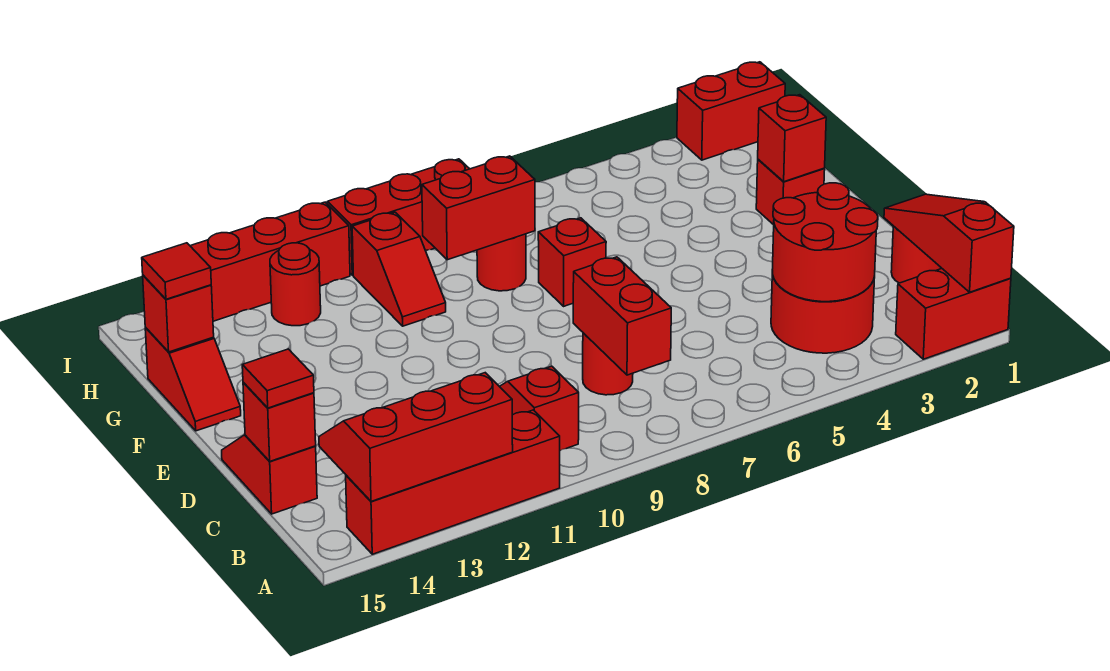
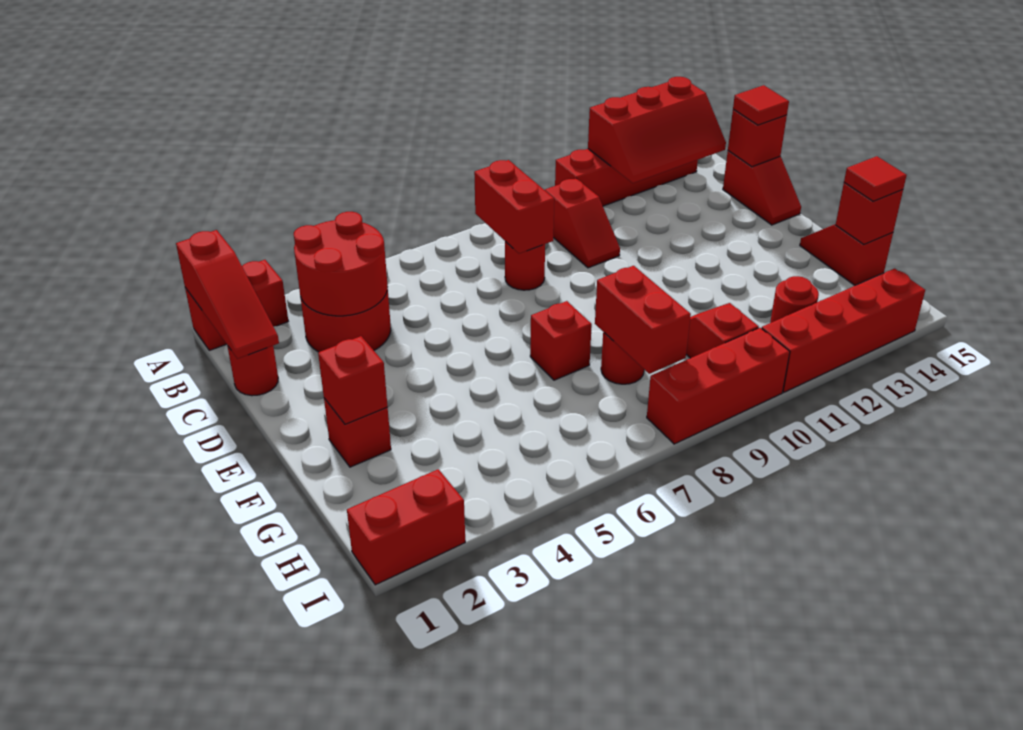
red brick G8:G9 level 2 -> red brick G8:H8 level 2

